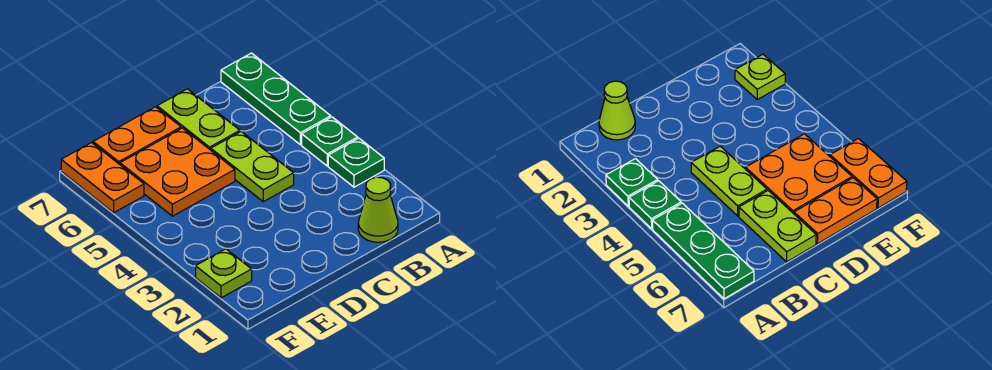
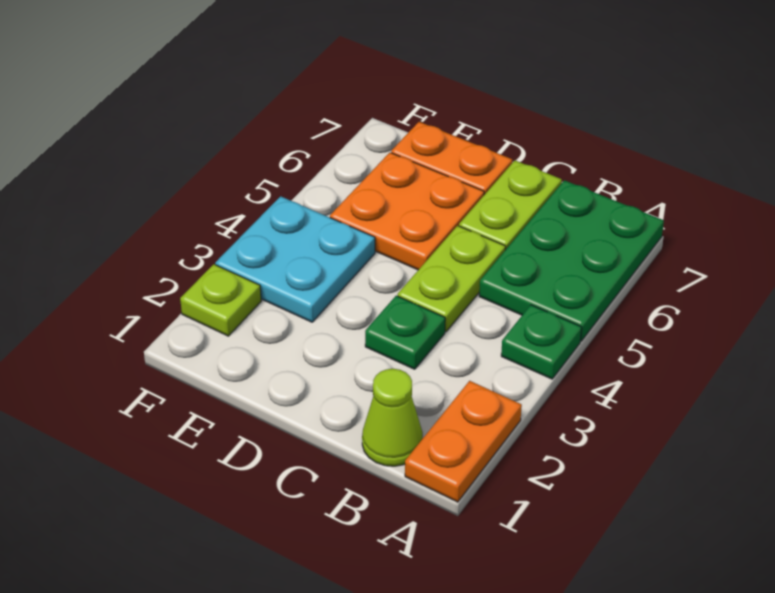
green plate A3 level 1 -> green plate C3 level 1
green plate A5:A7 level 1 -> green plate A5:B7 level 1
none -> cyan plate E3:F4 level 1
orange plate F6:F7 level 1 -> orange plate A1:A2 level 1

